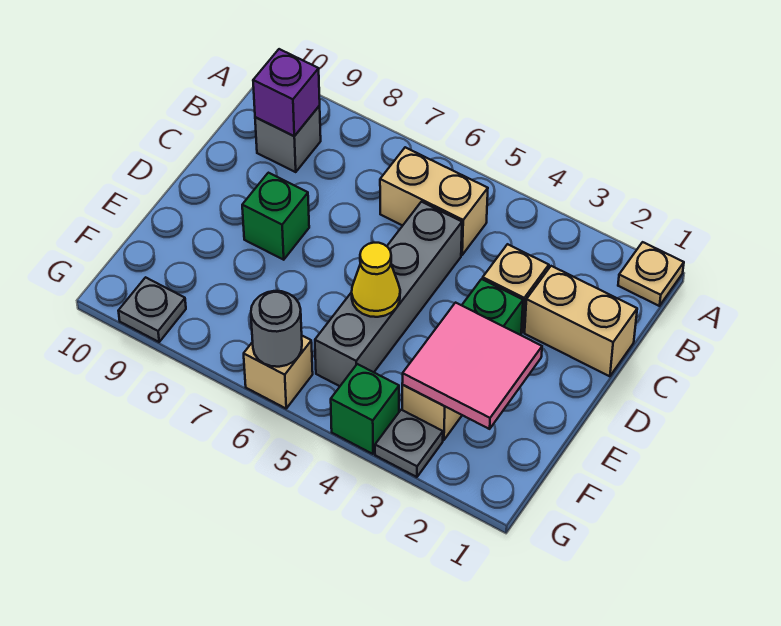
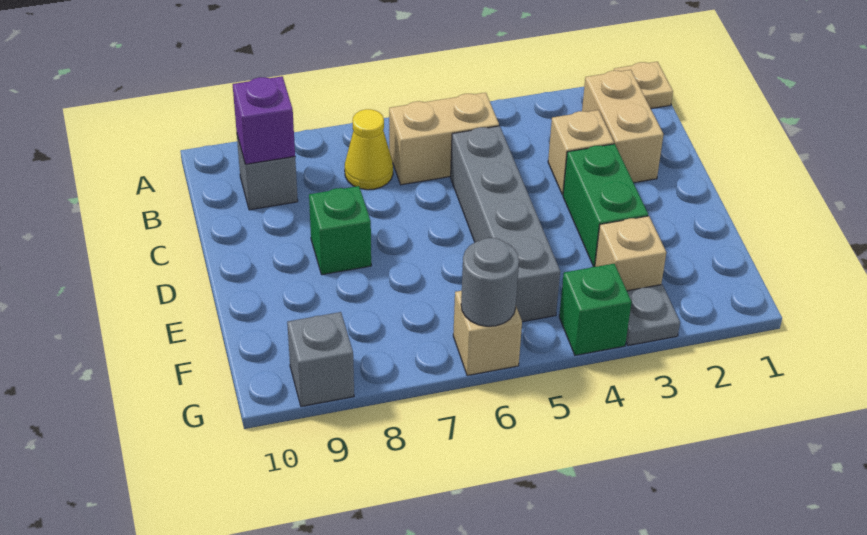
tan brick C1:C2 level 1 -> tan brick B2:C2 level 1
pink tile E2:F3 level 2 -> none
yellow cone E5 level 2 -> yellow cone B7 level 1
grey plate G9 level 1 -> grey brick G9 level 1

